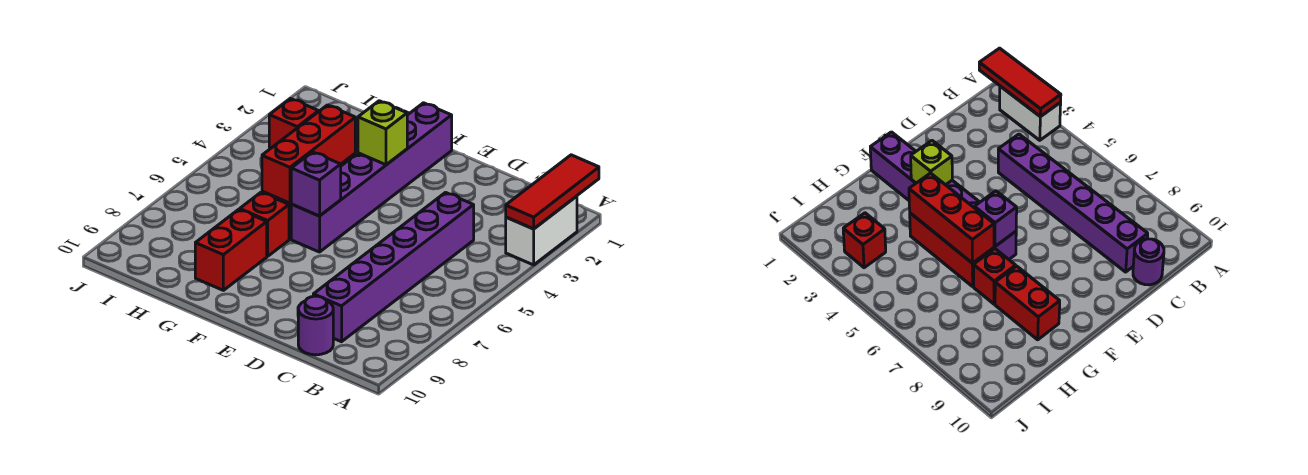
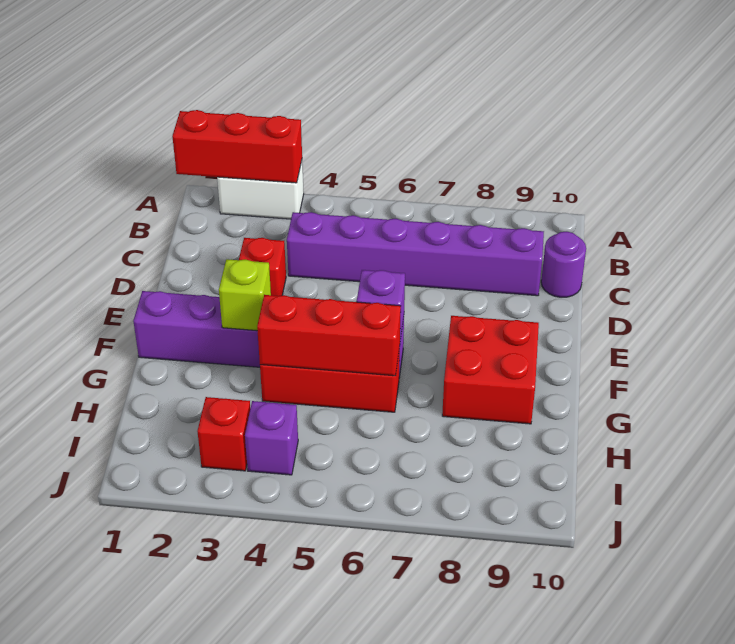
red tile A1:A3 level 2 -> red brick A1:A3 level 2
red brick G7 level 1 -> red brick D3 level 1
red brick G8:G9 level 1 -> red brick F8:G9 level 1
none -> purple brick I4 level 1

